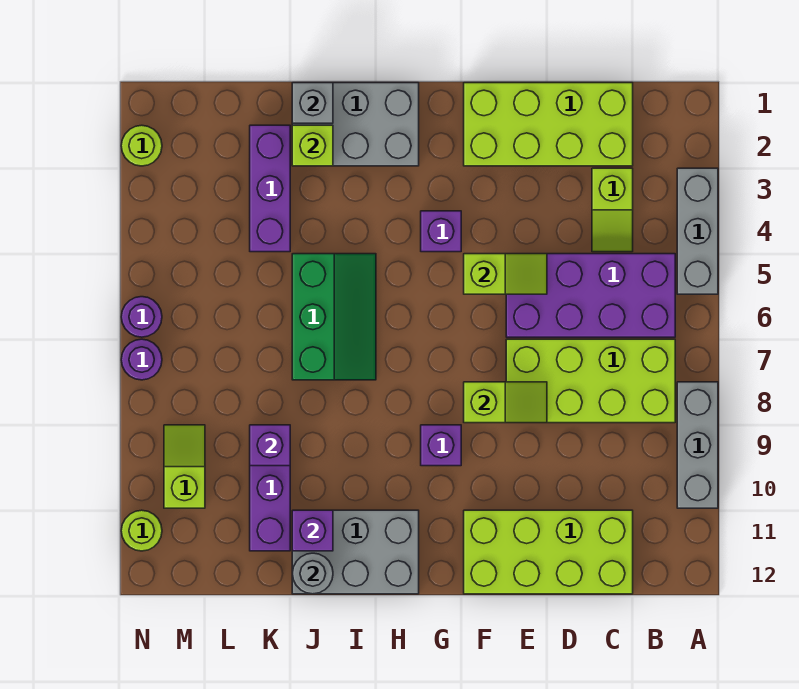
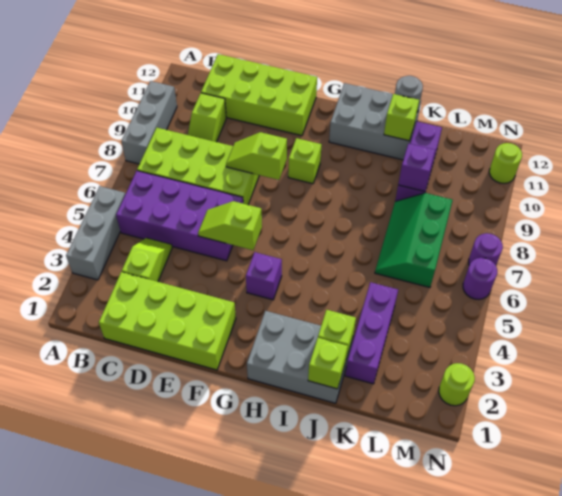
purple brick G9 level 1 -> lime brick G9 level 1
green slope I5:J7 level 1 top J -> green slope K6:L8 level 1 top L
grey brick J1 level 2 -> lime brick J1 level 2
purple brick J11 level 2 -> lime brick J11 level 2
lime slope M9:M10 level 1 top 10 -> lime slope C9:C10 level 1 top 10

